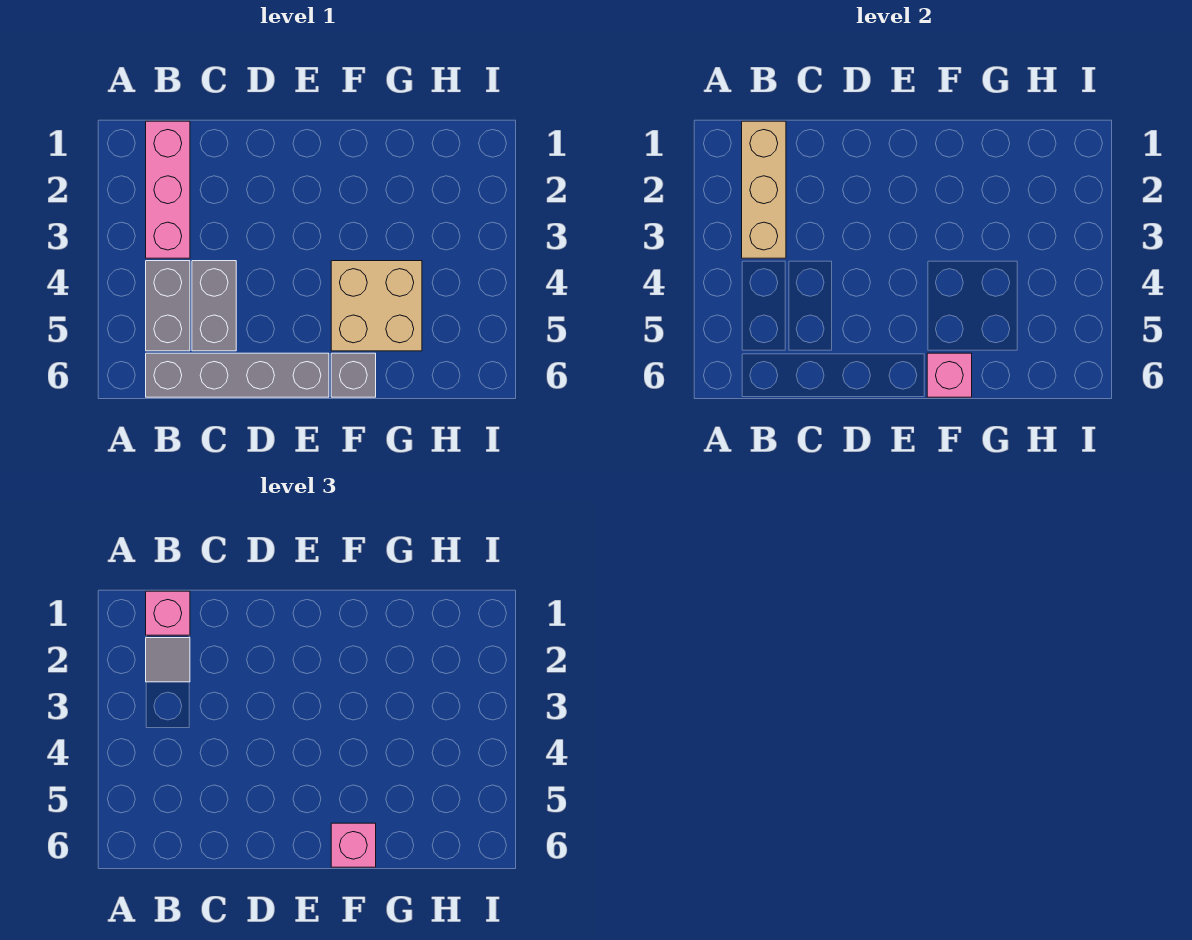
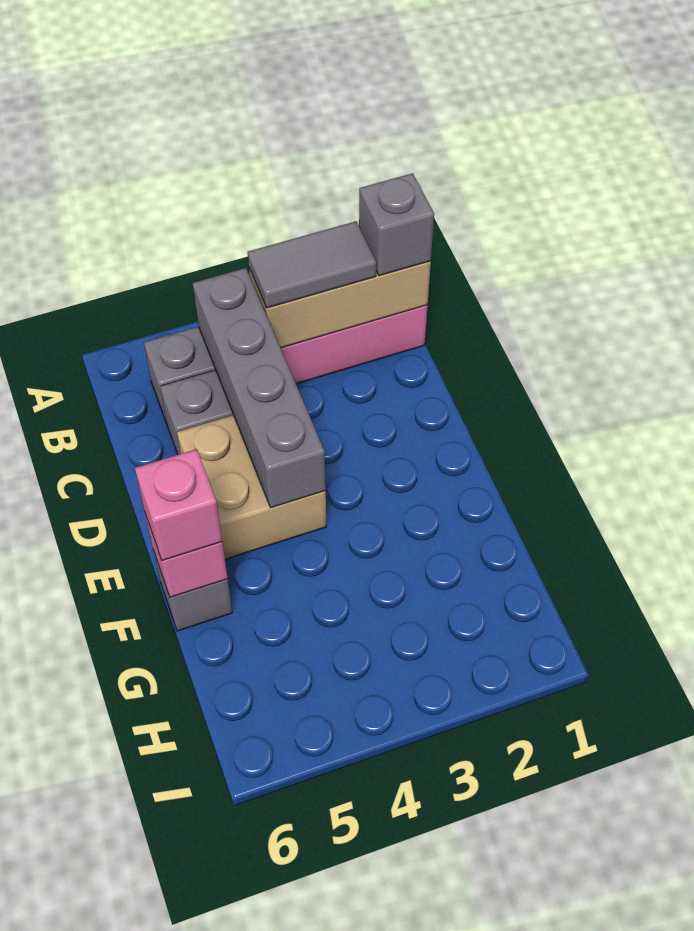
pink brick B1 level 3 -> grey brick B1 level 3
grey tile B2 level 3 -> grey tile B2:B3 level 3
grey brick B6:E6 level 1 -> grey brick B4:E4 level 2
tan brick F4:G5 level 1 -> tan brick D4:E5 level 1

